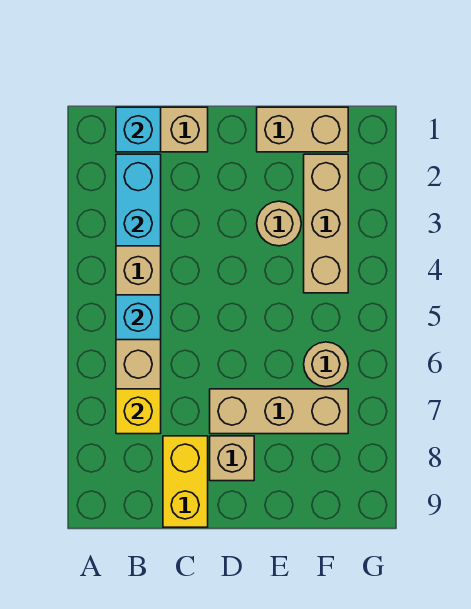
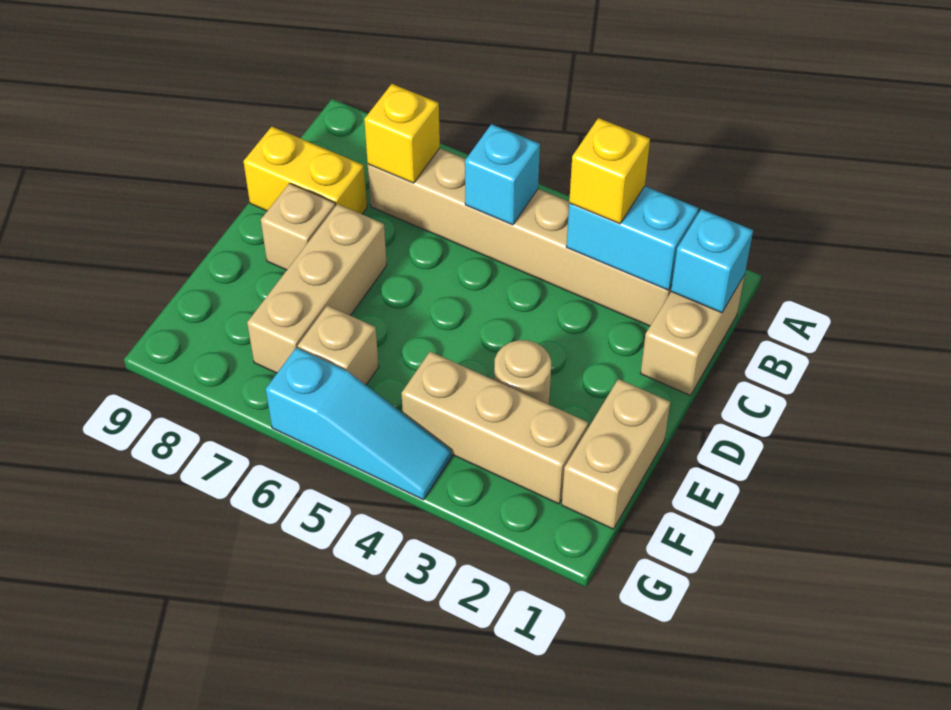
none -> yellow brick B3 level 3
tan round brick F6 level 1 -> tan brick F6 level 1
none -> cyan slope G4:G6 level 1 top 6

